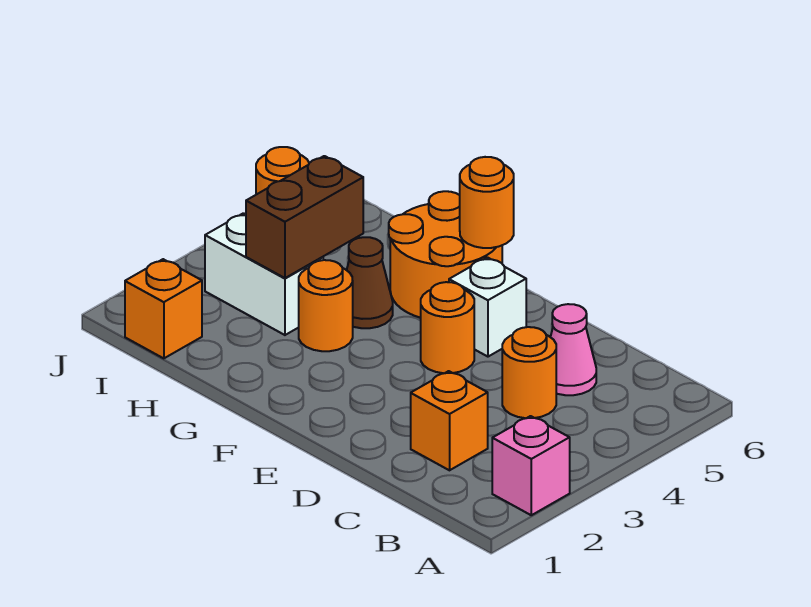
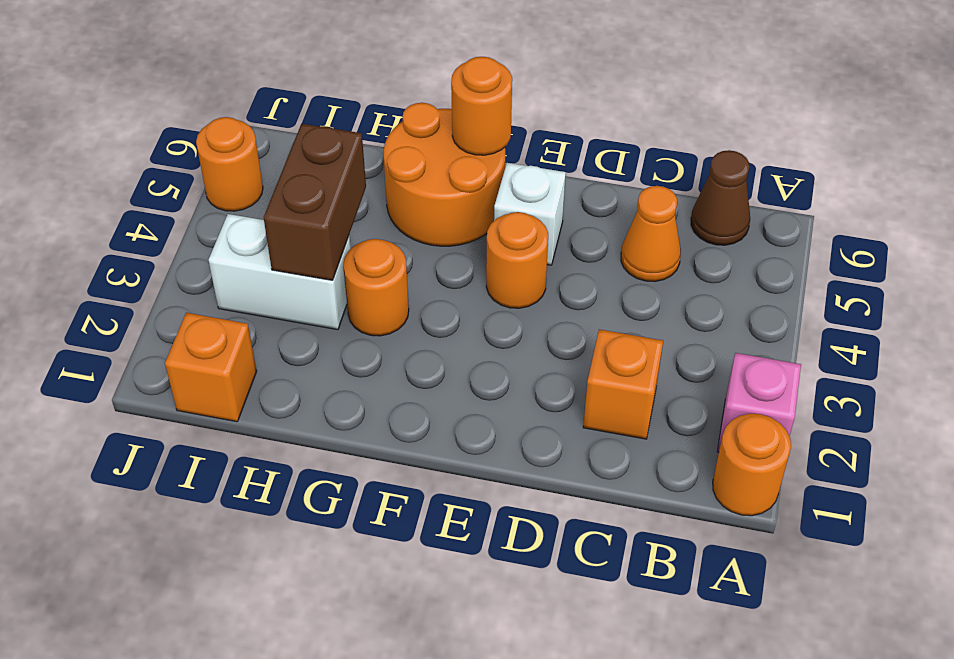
orange round brick C4 level 1 -> orange round brick A1 level 1
pink cone C5 level 1 -> orange cone C5 level 1
brown cone G4 level 1 -> brown cone B6 level 1

